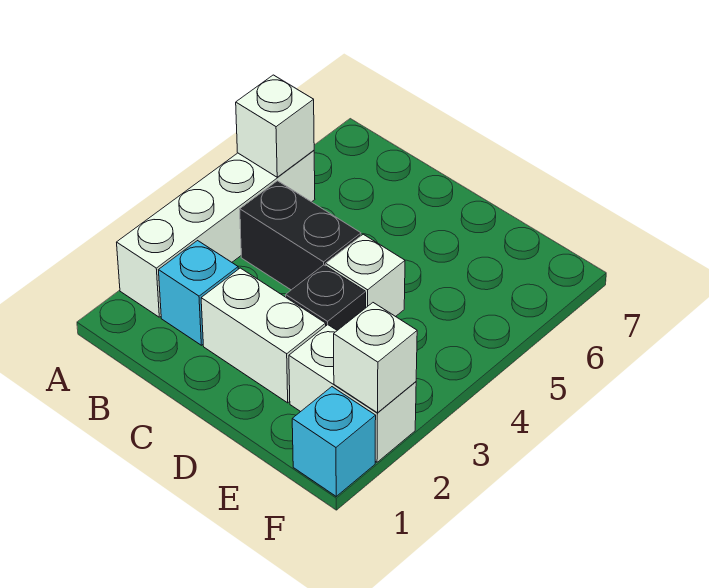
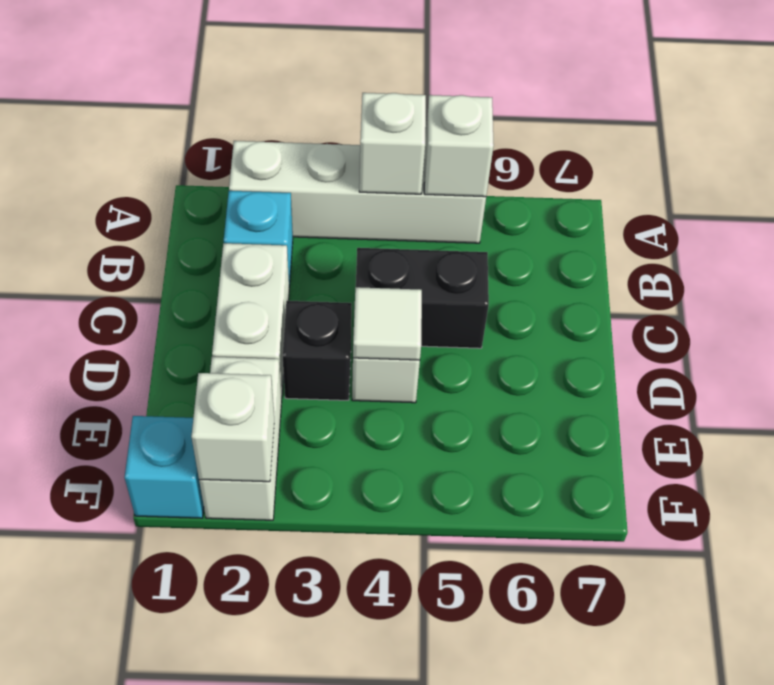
none -> white brick A4 level 2
black brick B4:C4 level 1 -> black brick C4:C5 level 1
none -> white tile D4 level 2

